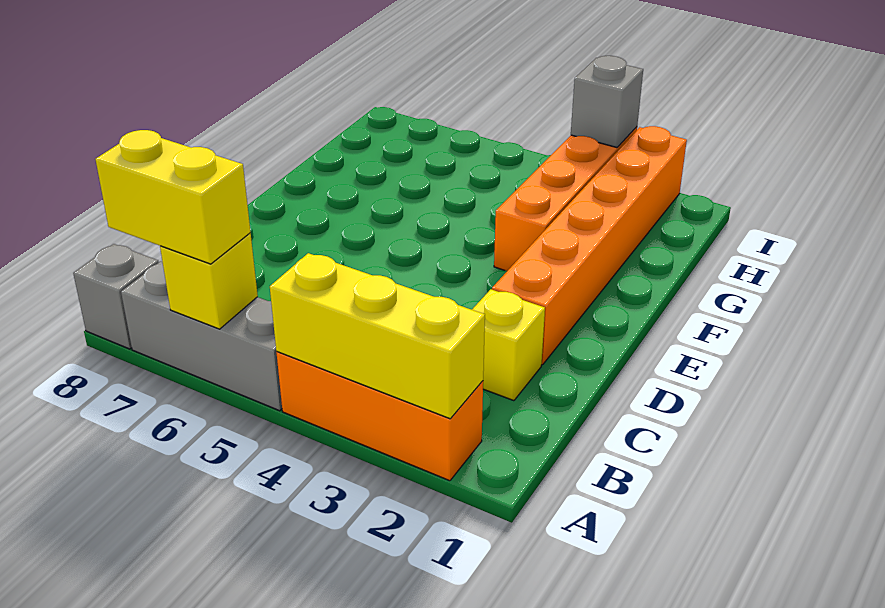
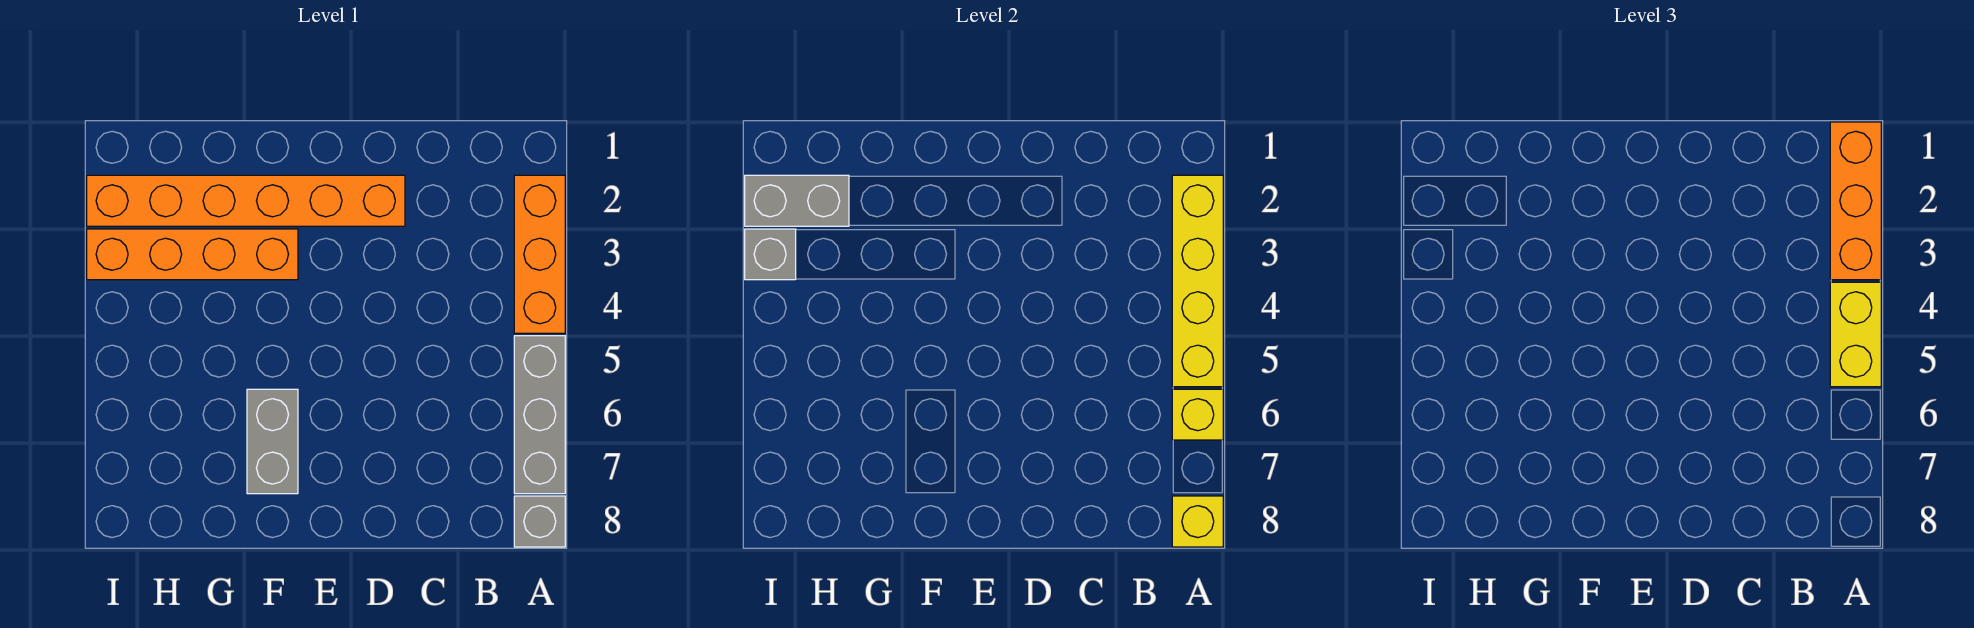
none -> orange brick A1:A3 level 3
yellow brick A2:A4 level 2 -> yellow brick A2:A5 level 2
yellow brick A6:A7 level 3 -> yellow brick A4:A5 level 3
yellow brick C2 level 1 -> yellow brick A8 level 2
none -> grey brick F6:F7 level 1
none -> grey brick H2:I2 level 2

